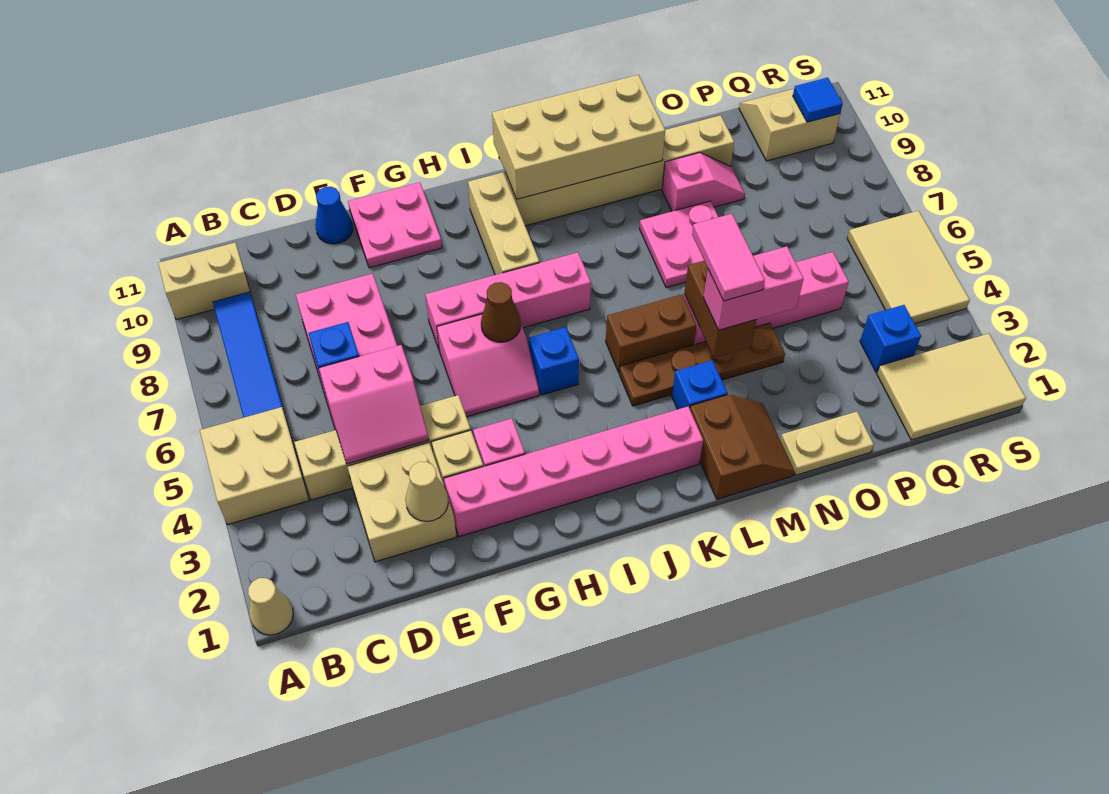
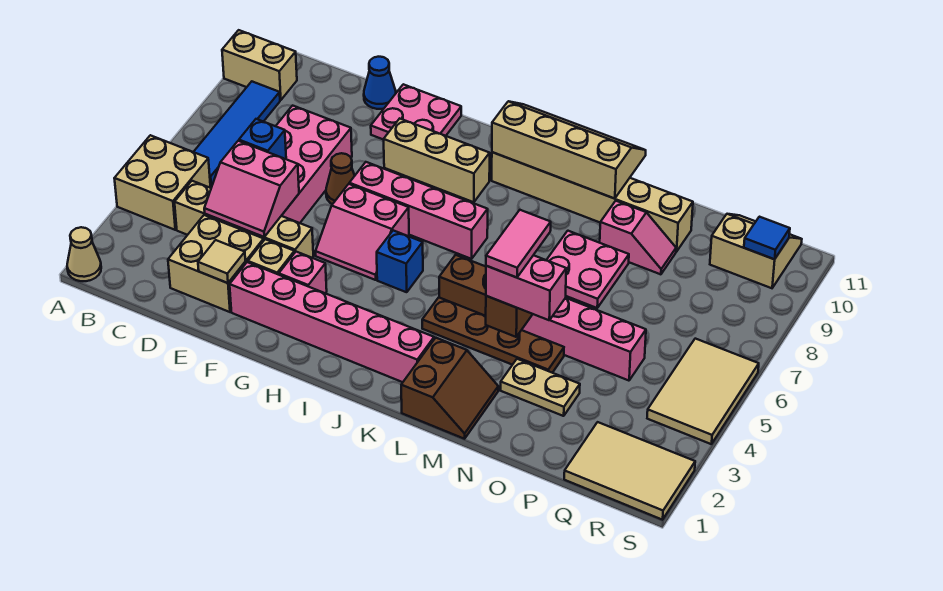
tan cone E2 level 2 -> tan tile E2 level 2
brown cone H6 level 2 -> brown cone F7 level 1
tan brick I8:I10 level 1 -> tan brick G9:I9 level 1
tan brick J10:M11 level 2 -> tan slope J10:M11 level 2 top 10
blue brick L3 level 1 -> none
tan plate N1:O1 level 1 -> tan plate N3:O3 level 1
blue brick Q3 level 1 -> none

